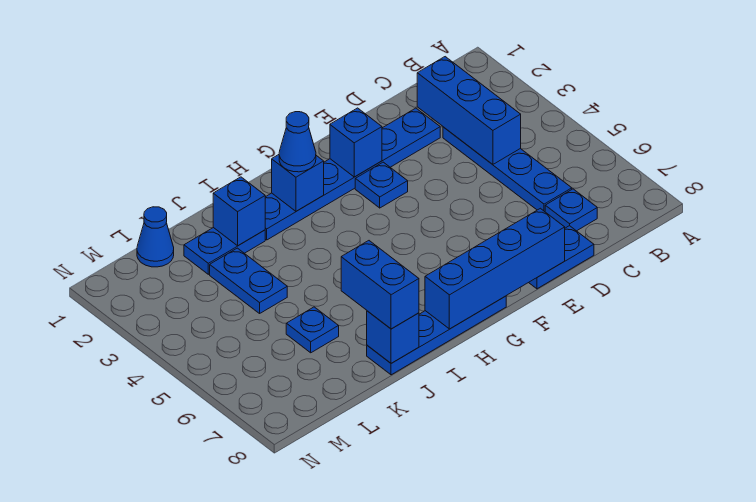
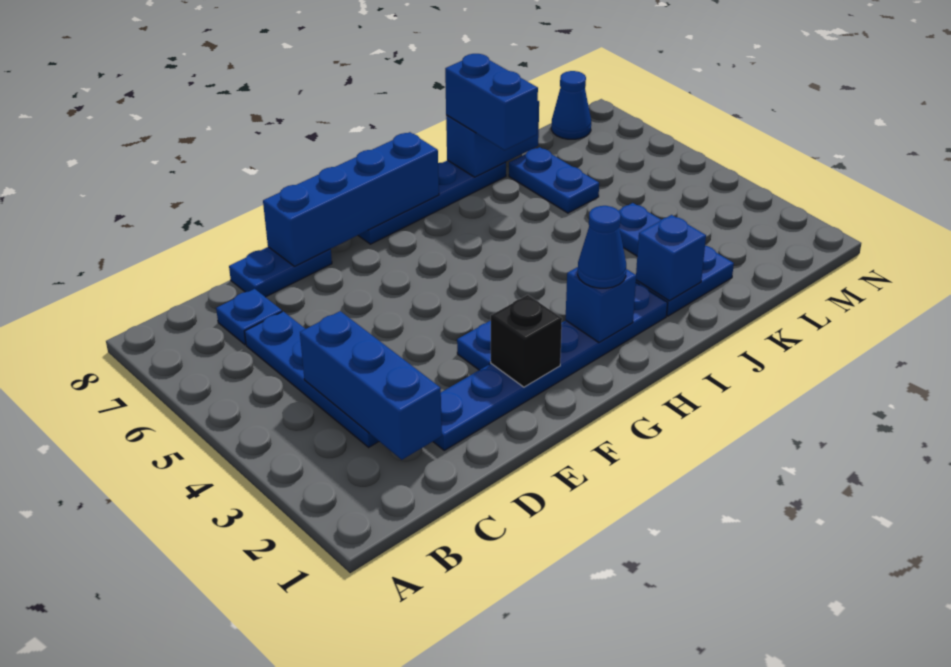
blue brick F2 level 2 -> black brick F2 level 2
blue brick J8 level 2 -> blue brick J8:K8 level 2
blue plate K6 level 1 -> blue plate K6:K7 level 1
blue cone L1 level 1 -> blue cone M8 level 1

